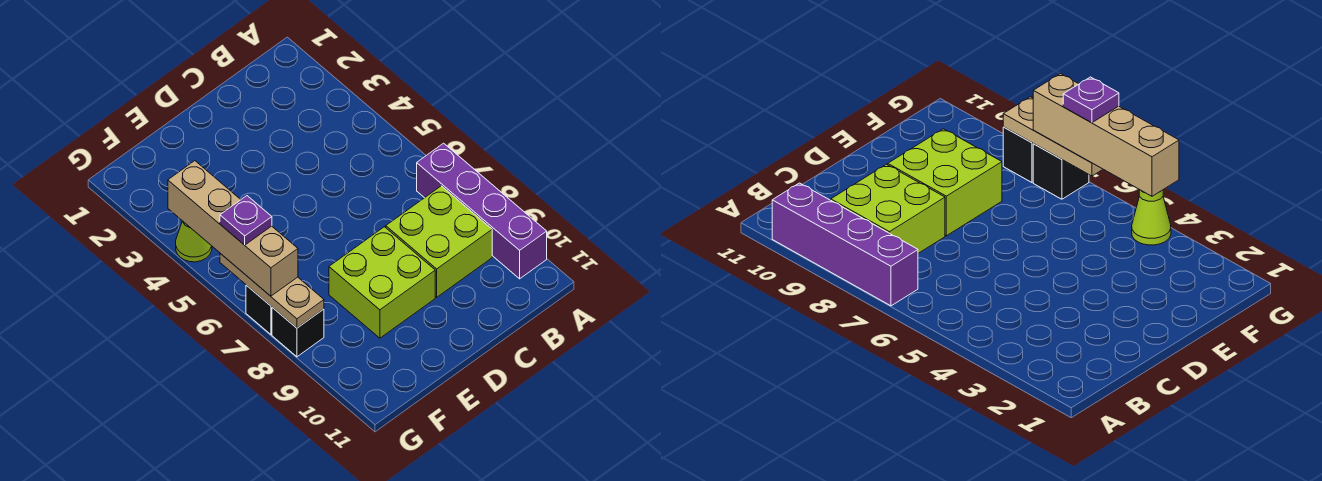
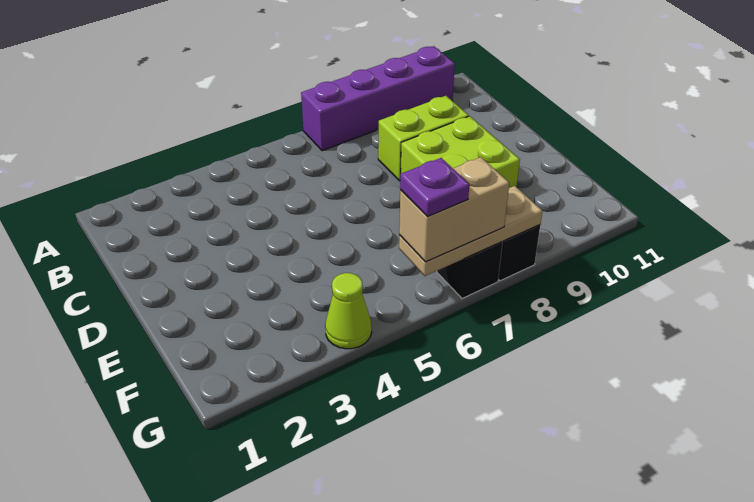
lime brick B8:C9 level 1 -> lime brick C8:C9 level 1
tan brick G4:G7 level 3 -> tan brick G6:G7 level 3

